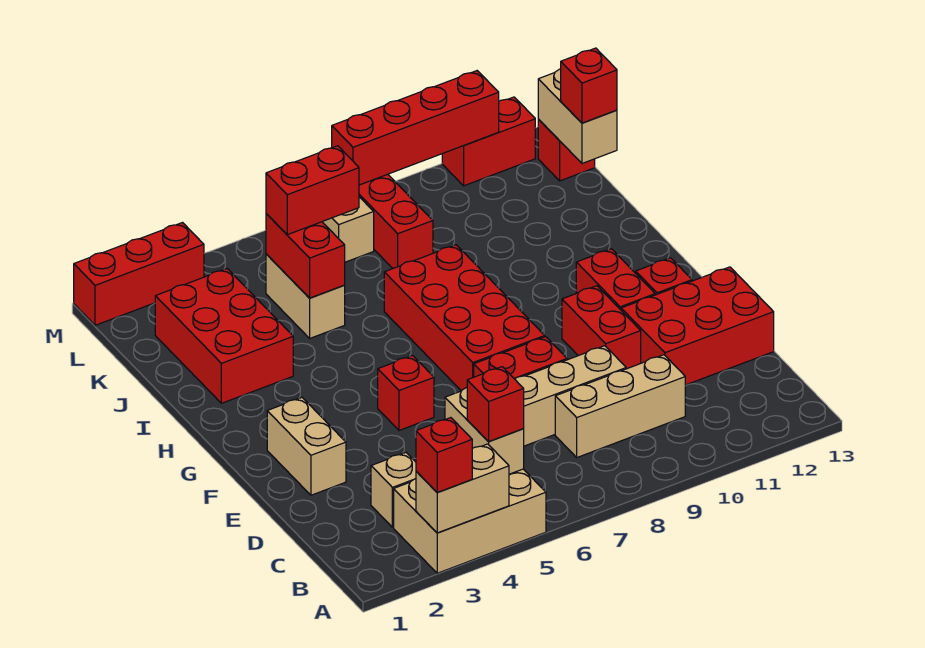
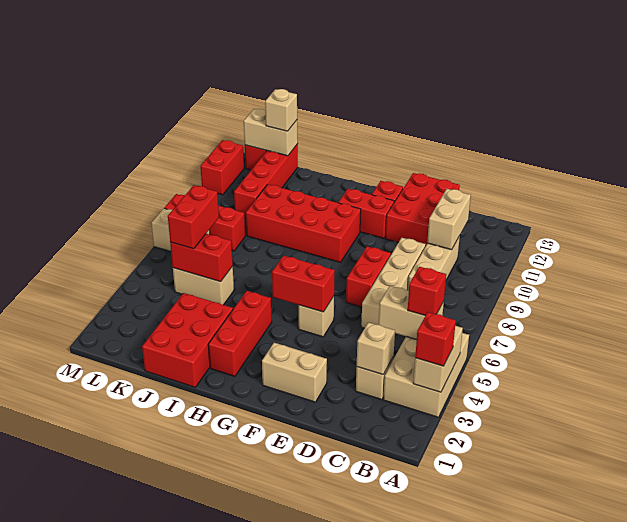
none -> tan brick C3 level 2
none -> tan brick C10:C11 level 2
red brick E10:F10 level 1 -> red brick F5:G5 level 2
red brick F5 level 1 -> tan brick F5 level 1
red brick F7:I8 level 1 -> red brick G9:J10 level 1
red brick I2:K3 level 1 -> red brick I1:J3 level 1
red brick K13 level 3 -> tan brick K13 level 3
red brick M1:M3 level 1 -> red brick H2:H4 level 1
red brick M8:M11 level 2 -> red brick K10:K13 level 1

